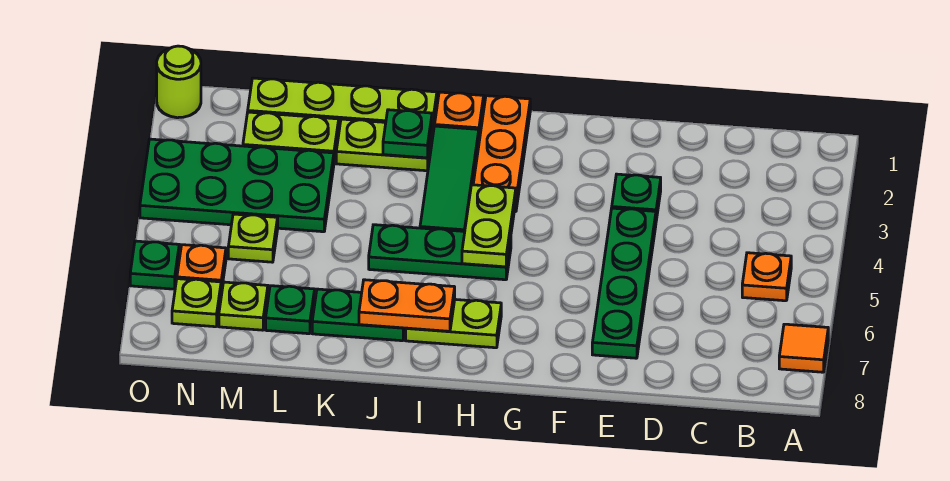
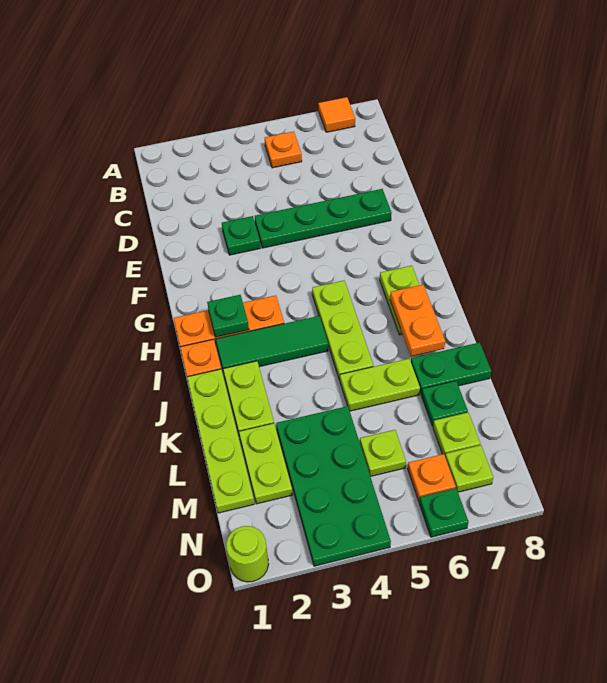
lime plate H4:H5 level 2 -> lime plate K5:K6 level 1
green plate H5:J5 level 1 -> lime plate H5:J5 level 1
green plate J2 level 2 -> green plate H2 level 2
green plate J7:K7 level 1 -> green plate K7:K8 level 1

